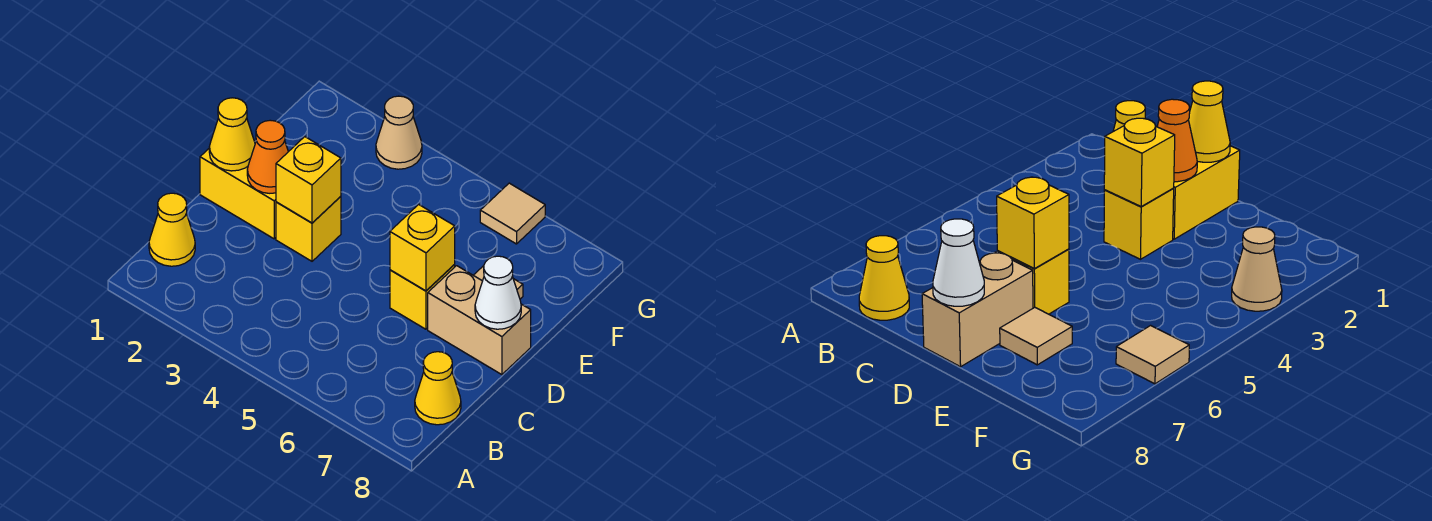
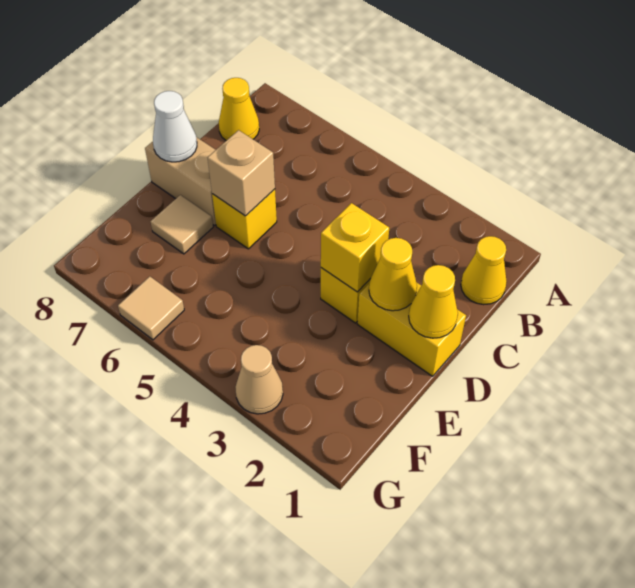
orange cone D2 level 2 -> yellow cone D2 level 2
yellow brick D6 level 2 -> tan brick D6 level 2

